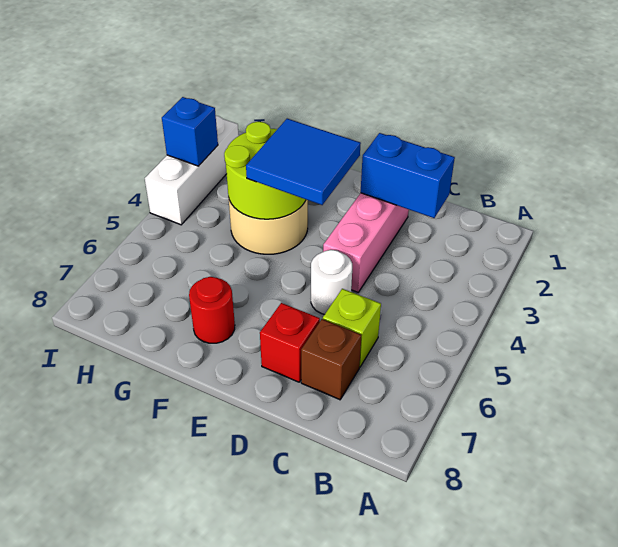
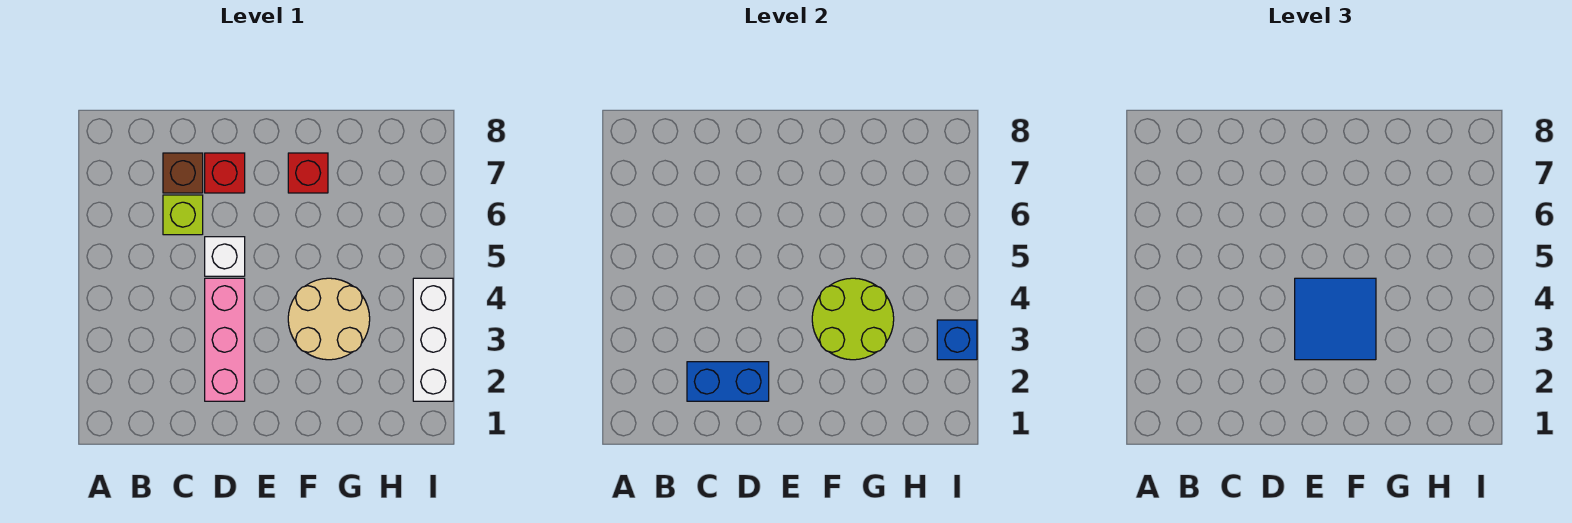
white round brick D5 level 1 -> white brick D5 level 1
red round brick F7 level 1 -> red brick F7 level 1

